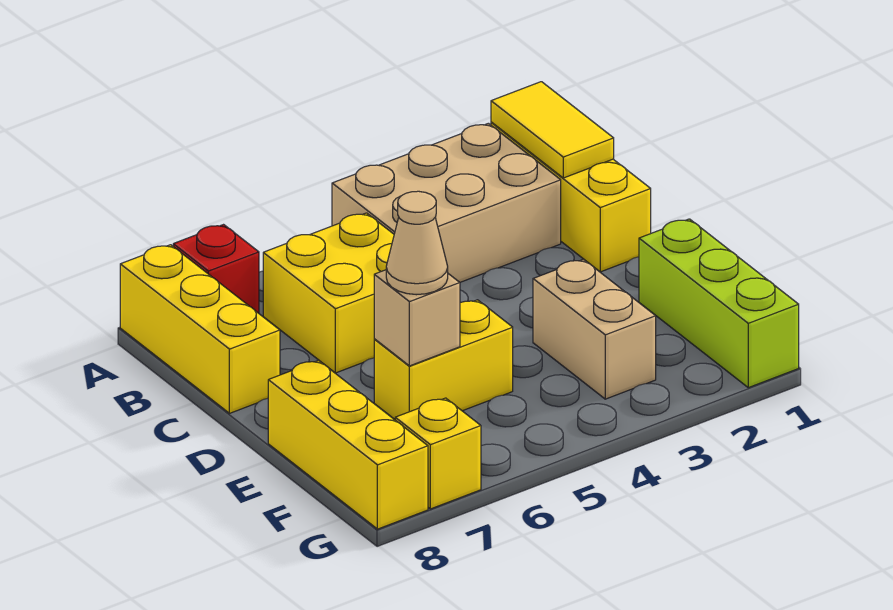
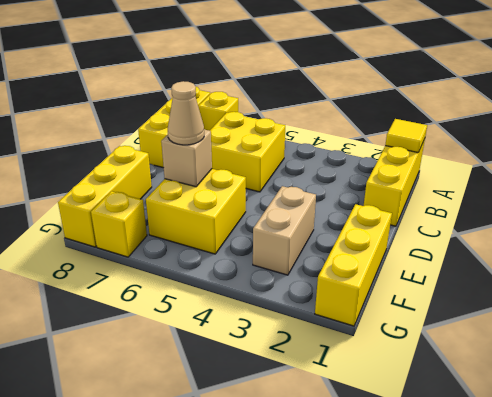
yellow tile A1:B1 level 2 -> yellow tile A1 level 2
tan brick A2:B4 level 1 -> none
red brick A7 level 1 -> yellow brick A7 level 1
lime brick E1:G1 level 1 -> yellow brick E1:G1 level 1
yellow brick E5:E6 level 1 -> yellow brick E5:F6 level 1

